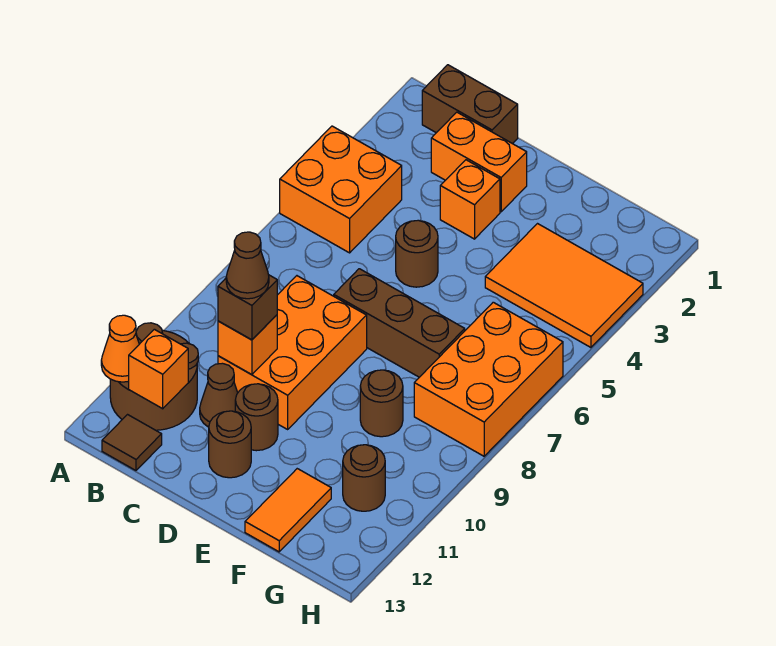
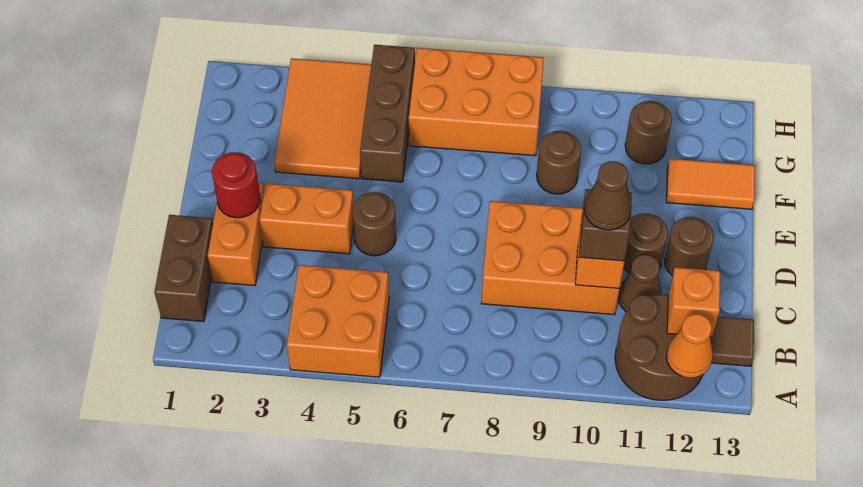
none -> red round brick D2 level 2
orange brick D3 level 1 -> orange brick D3:D4 level 1
brown brick D7:F7 level 1 -> brown brick F5:H5 level 1

